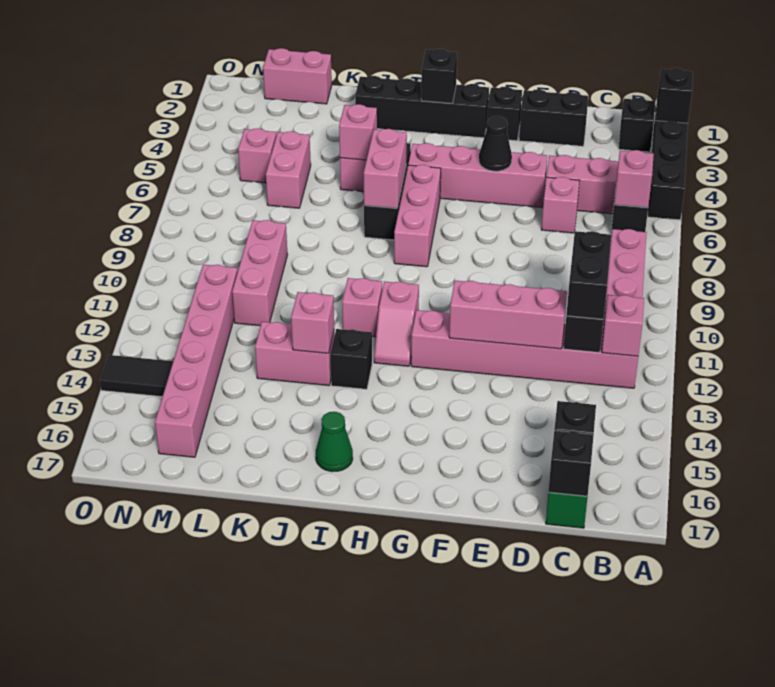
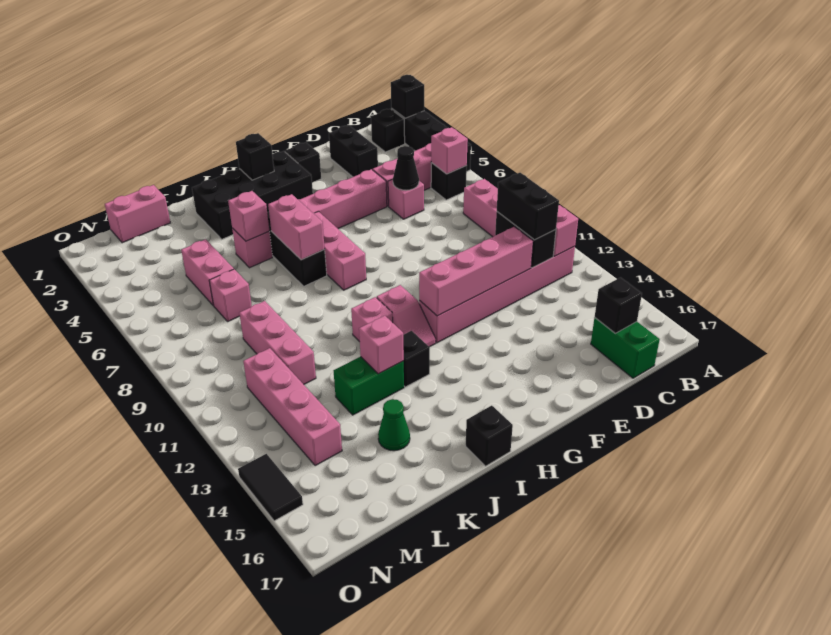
black brick C17 level 2 -> black brick I17 level 1
black brick D2:E2 level 1 -> black brick D2:D3 level 1
pink brick D12:F12 level 2 -> pink brick D12:G12 level 2
black cone F5 level 2 -> black cone D6 level 2
black brick G2:J2 level 1 -> black brick G2:J3 level 1
green cone I16 level 1 -> green cone K15 level 1
pink brick J13:K13 level 1 -> green brick J13:K13 level 1
pink brick M5 level 1 -> pink brick L7 level 1
pink brick M11:M16 level 1 -> pink brick M11:M14 level 1
black tile N14:O14 level 1 -> black tile O14:O15 level 1

